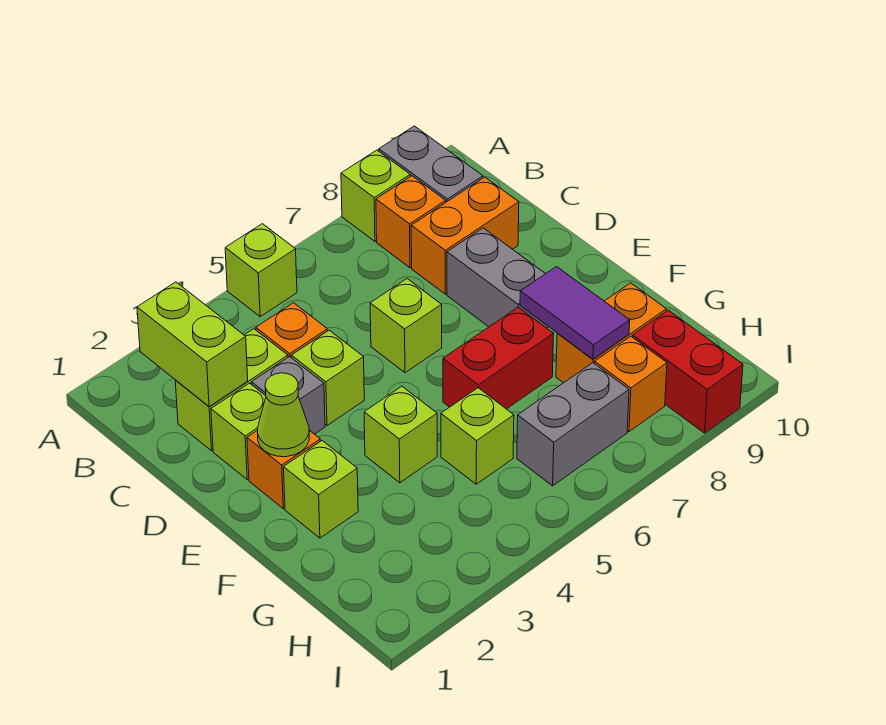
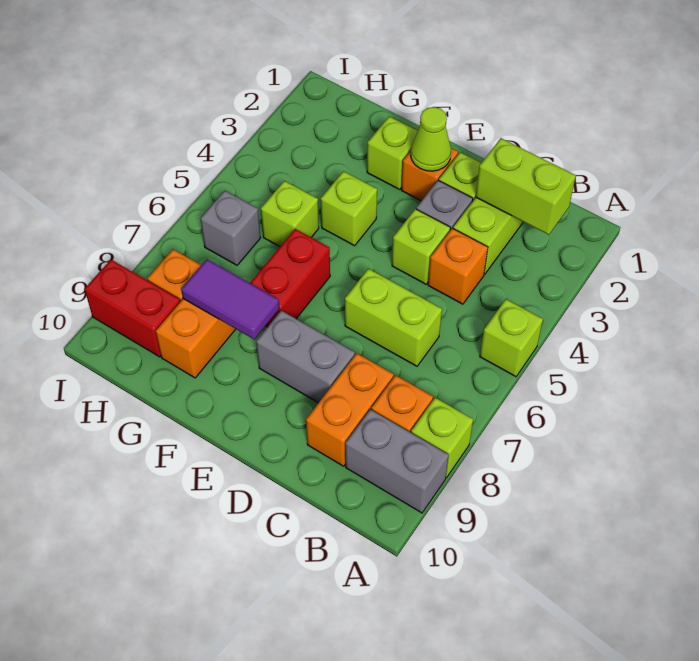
lime brick D6 level 1 -> lime brick C6:D6 level 1
grey brick H6:H7 level 1 -> grey brick H6 level 1

